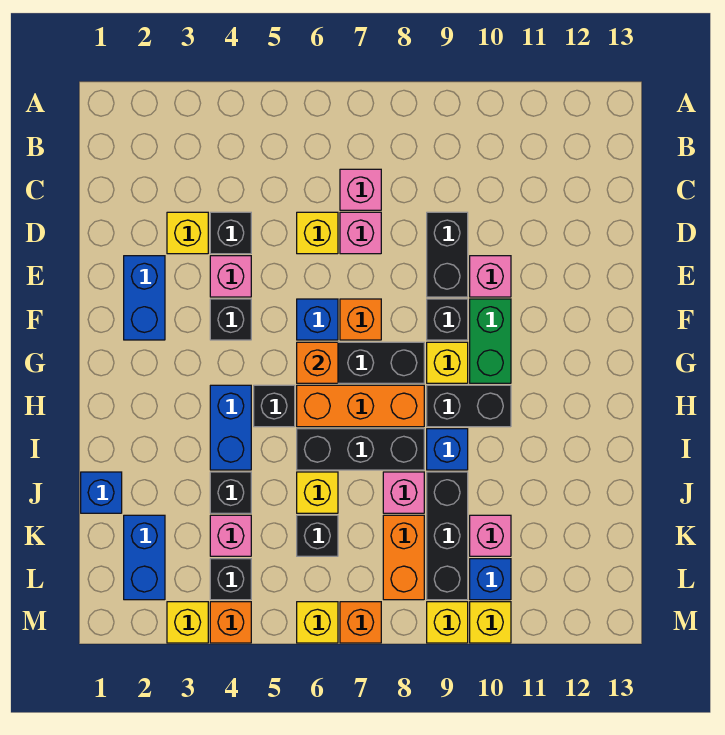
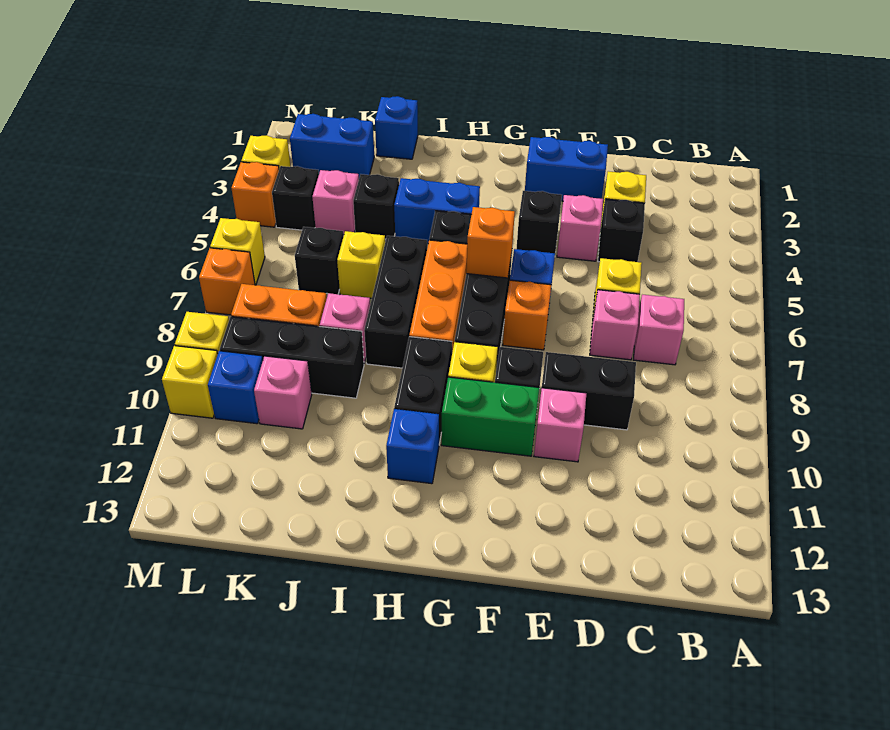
blue brick I9 level 1 -> blue brick H11 level 1

